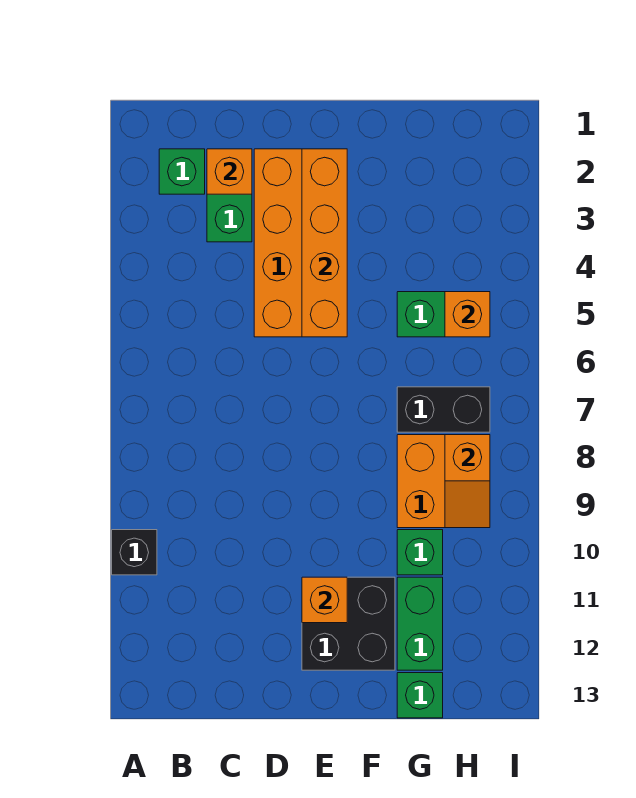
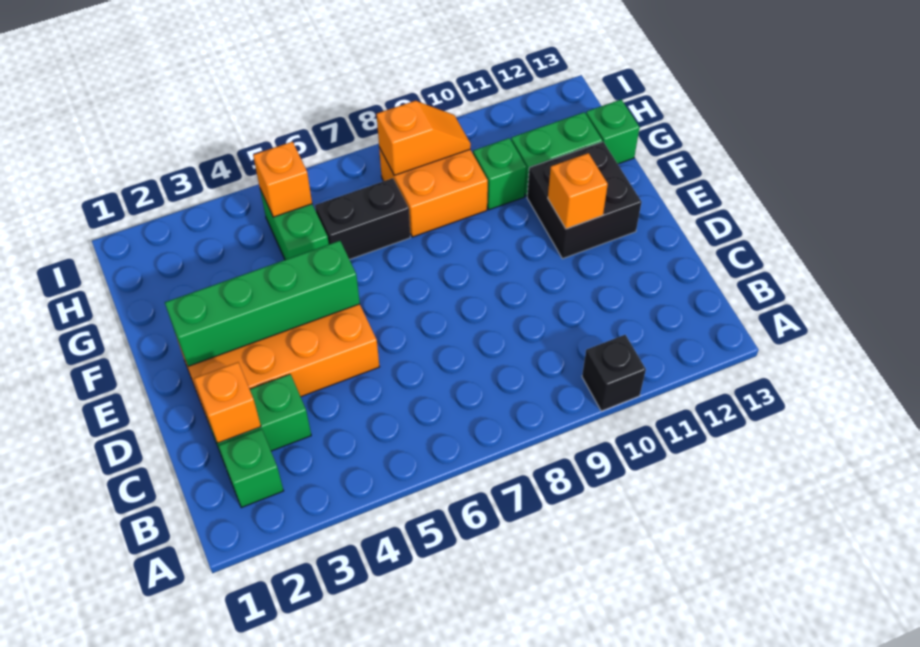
orange brick E2:E5 level 2 -> green brick E2:E5 level 2
black brick G7:H7 level 1 -> black brick G6:G7 level 1

